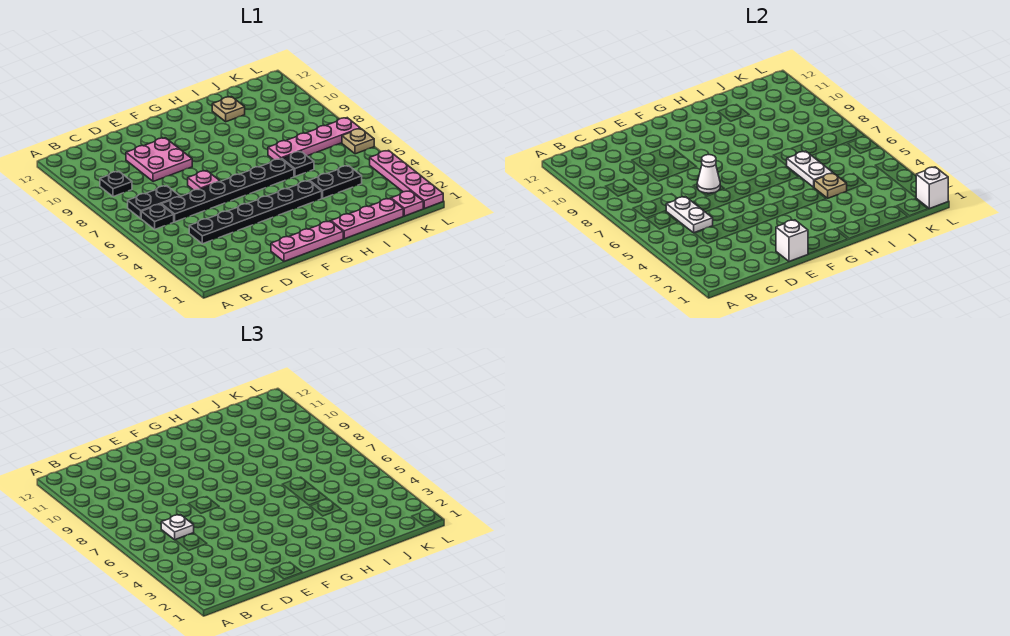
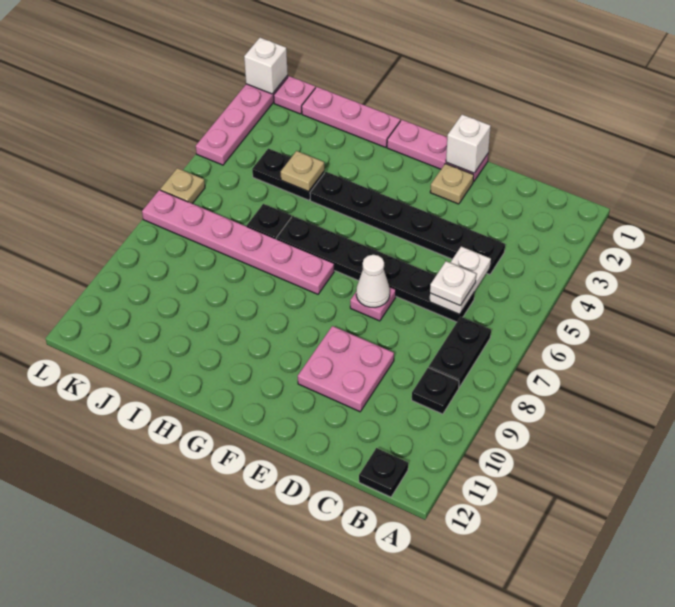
black plate B6 level 1 -> black plate B12 level 1
black plate B7:C7 level 1 -> black plate B7:B8 level 1
white plate I5:I6 level 2 -> none
pink plate I7:L7 level 1 -> pink plate G7:L7 level 1
tan plate I11 level 1 -> tan plate E2 level 1

